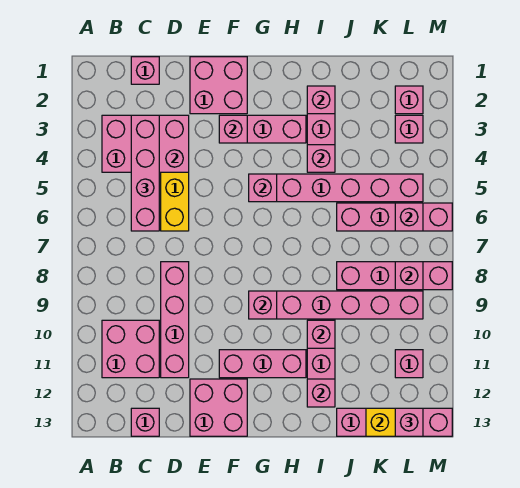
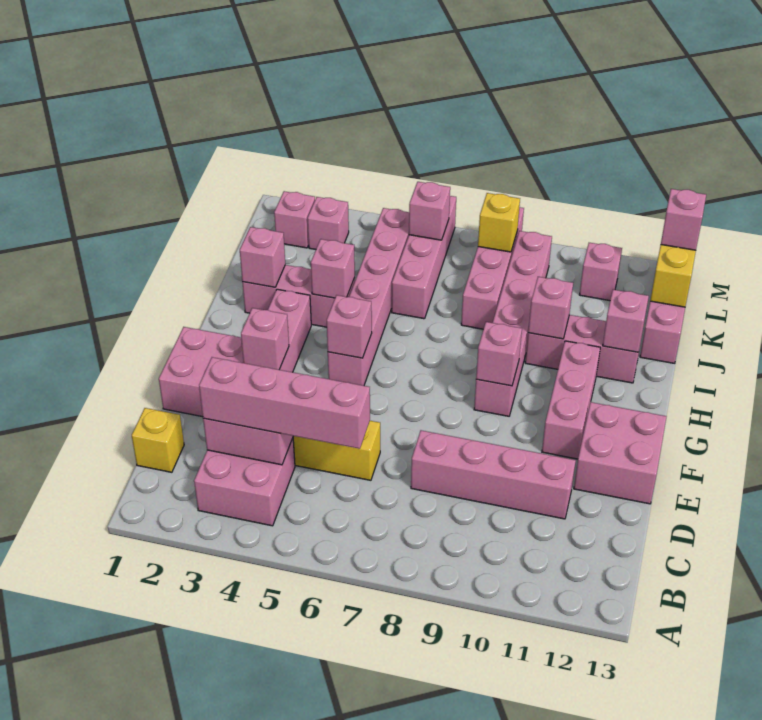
pink brick B10:C11 level 1 -> none
pink brick C1 level 1 -> yellow brick C1 level 1
pink brick C13 level 1 -> none
pink brick L8 level 2 -> yellow brick L8 level 2

